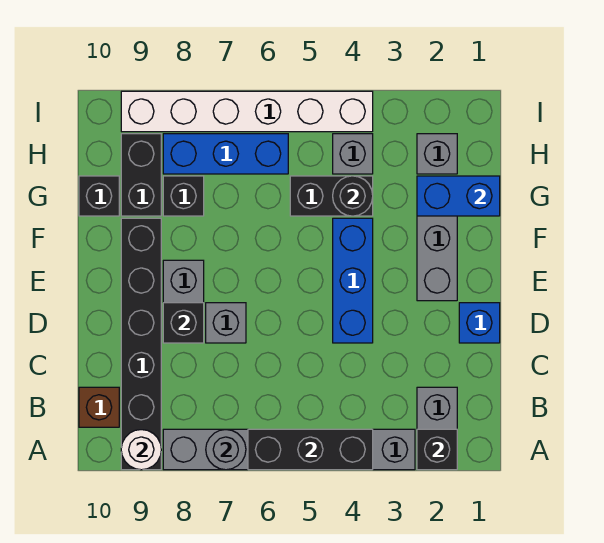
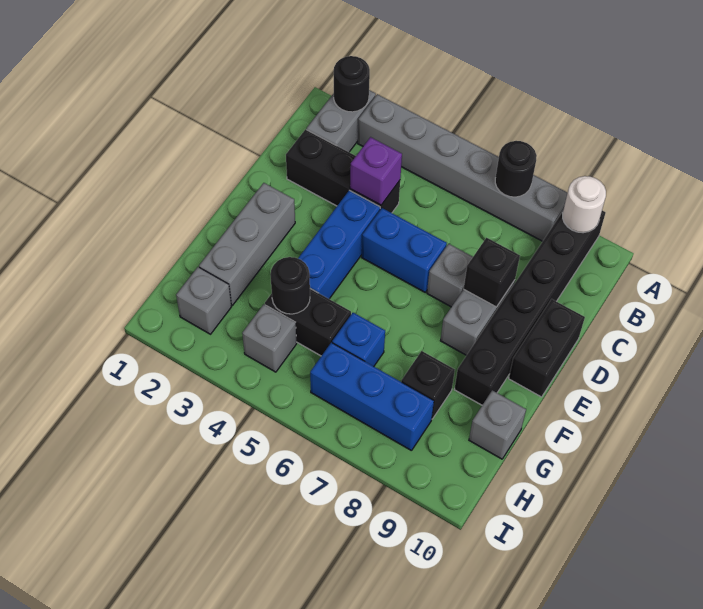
black brick A2 level 2 -> black round brick A2 level 2
black brick A4:A6 level 2 -> black brick C2:C4 level 1
grey round brick A7 level 2 -> black round brick A7 level 2
brown brick B10 level 1 -> none
none -> purple brick C4 level 2
blue brick D1 level 1 -> blue brick G6 level 1
blue brick G1:G2 level 2 -> blue brick D5:D6 level 1
black brick G9:H9 level 1 -> black brick D10:E10 level 1
black brick G10 level 1 -> grey brick G10 level 1
white brick I4:I9 level 1 -> none

